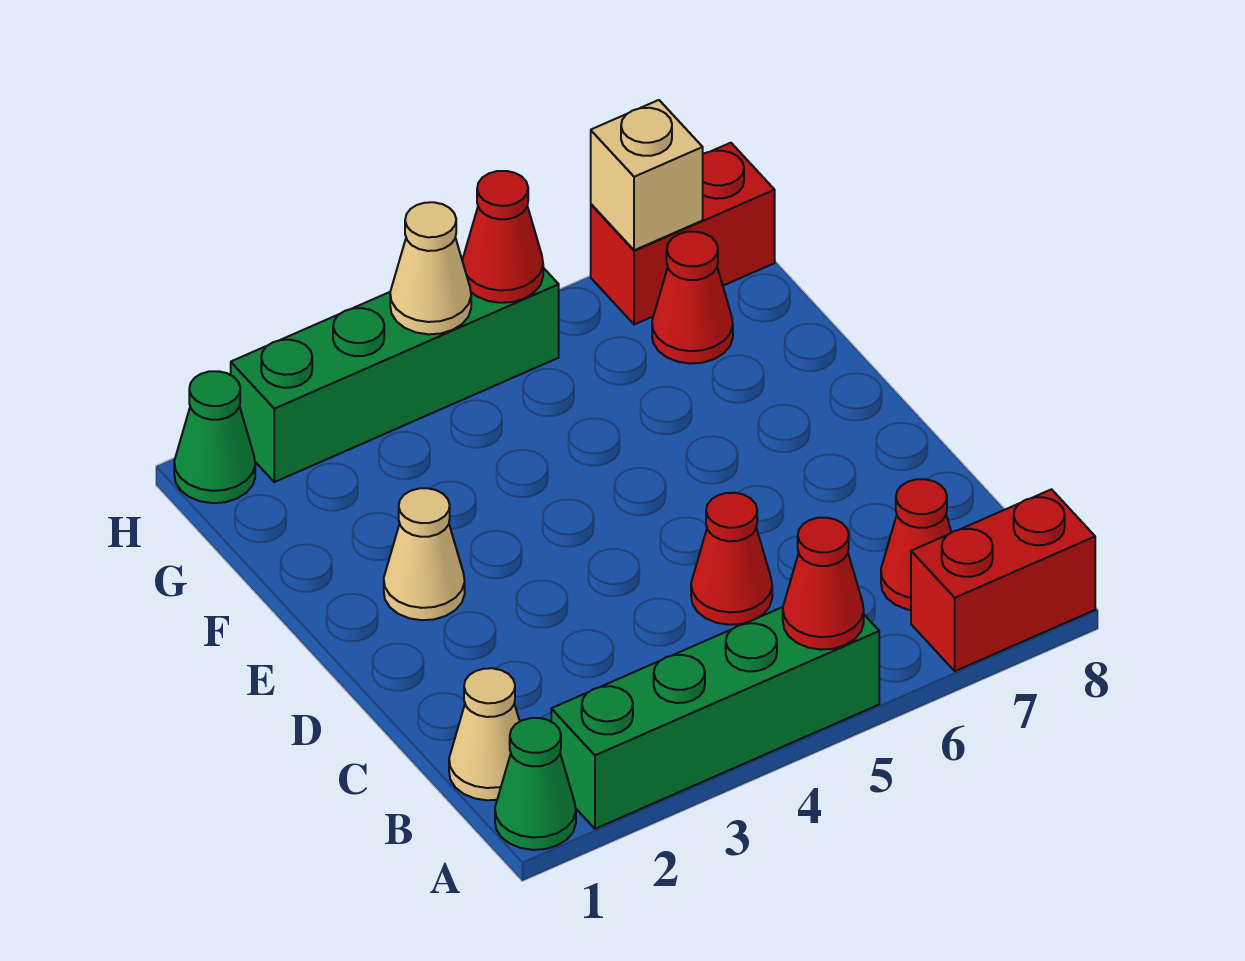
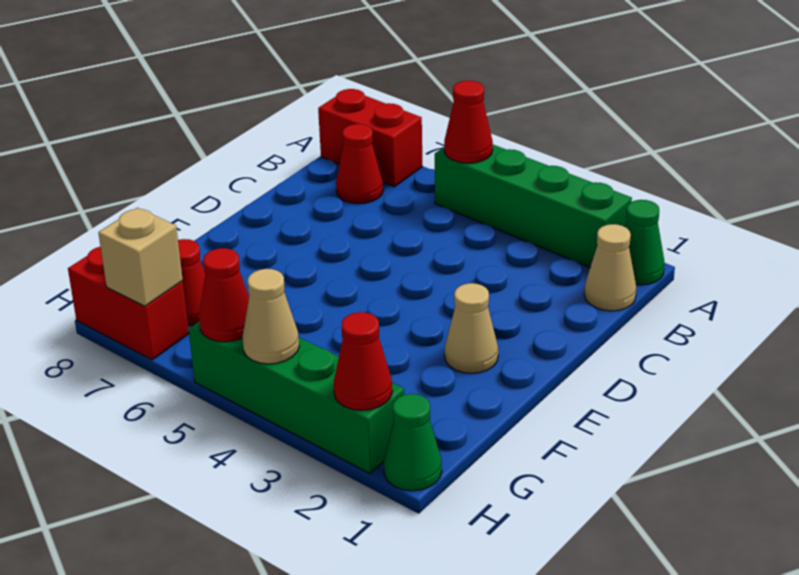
red cone C5 level 1 -> red cone H2 level 2

